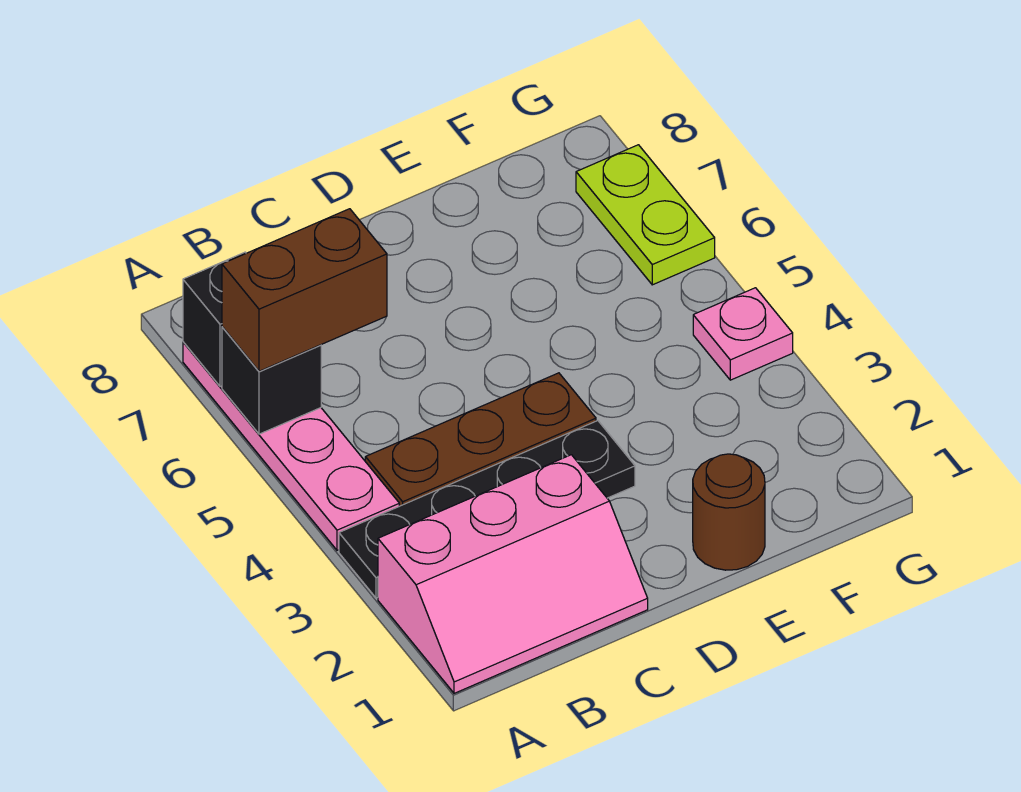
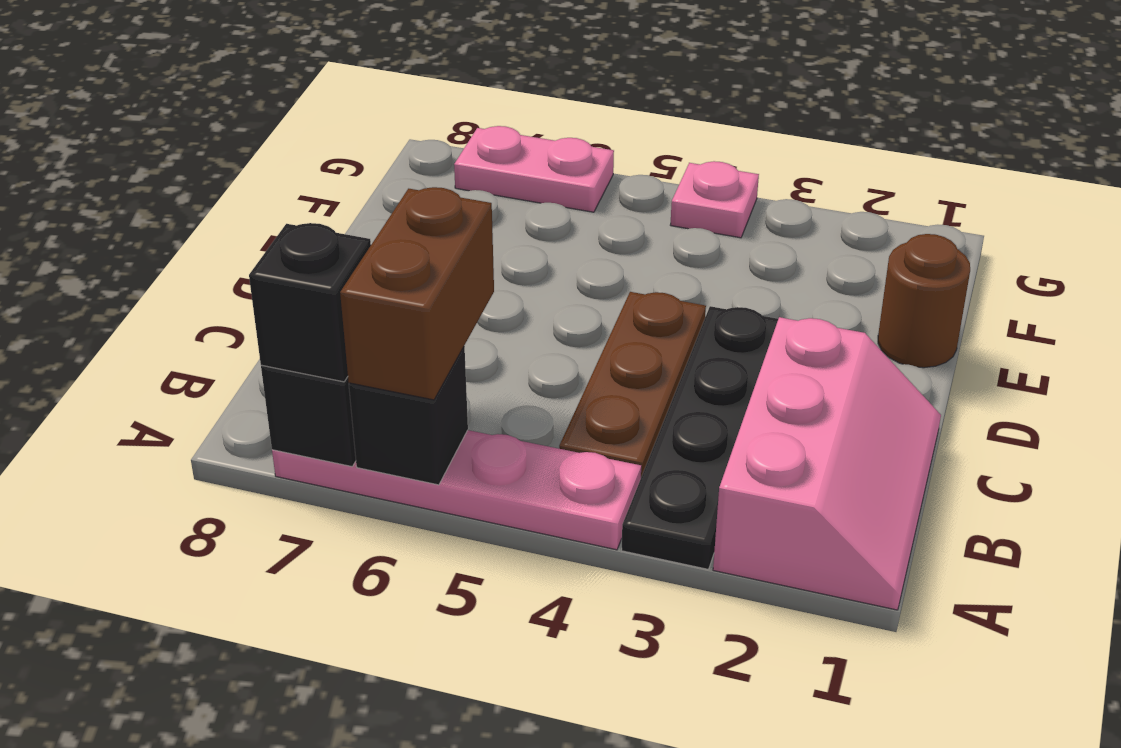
none -> black brick A7 level 3
lime plate G6:G7 level 1 -> pink plate G6:G7 level 1

